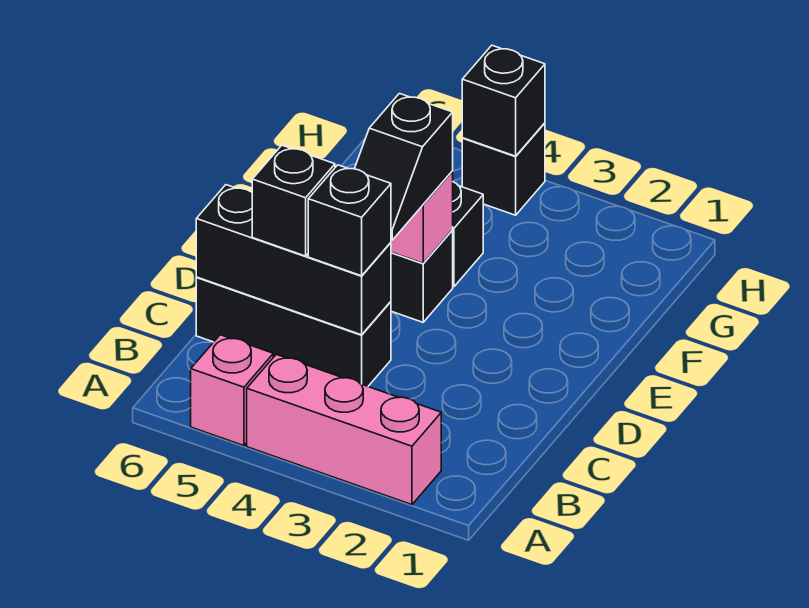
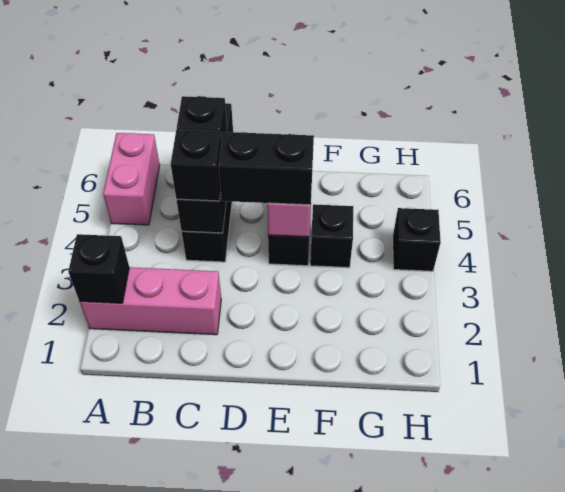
pink brick A2:A4 level 1 -> pink brick A2:C2 level 1
pink brick A5 level 1 -> pink brick A5:A6 level 1
black slope D4:E4 level 3 top E -> black brick D4:E4 level 3
black brick H4 level 2 -> black brick A2 level 2

